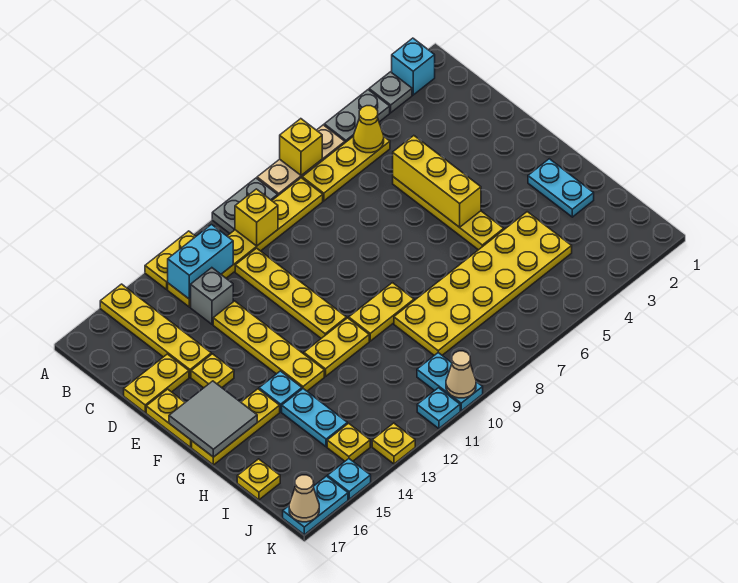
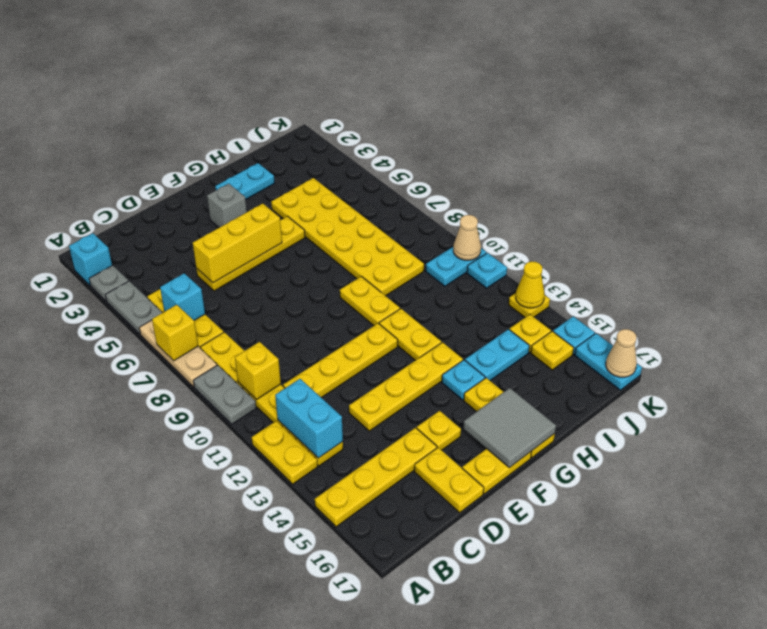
yellow cone B5 level 2 -> yellow cone K13 level 2
none -> cyan brick B6 level 2
grey brick C13 level 1 -> grey brick F3 level 1
yellow plate I17 level 1 -> yellow plate J15 level 1

